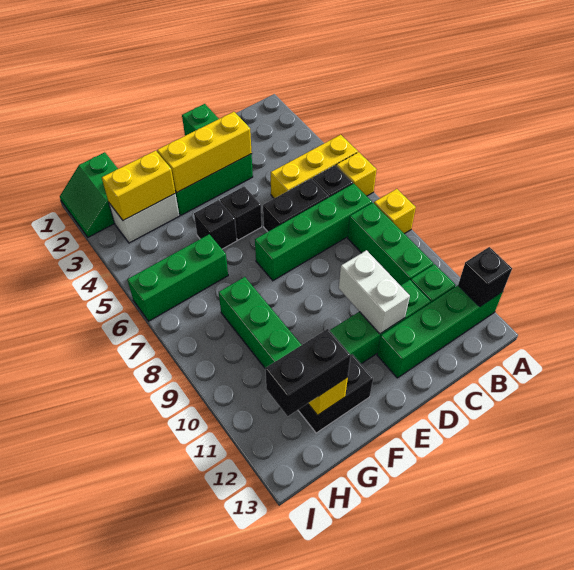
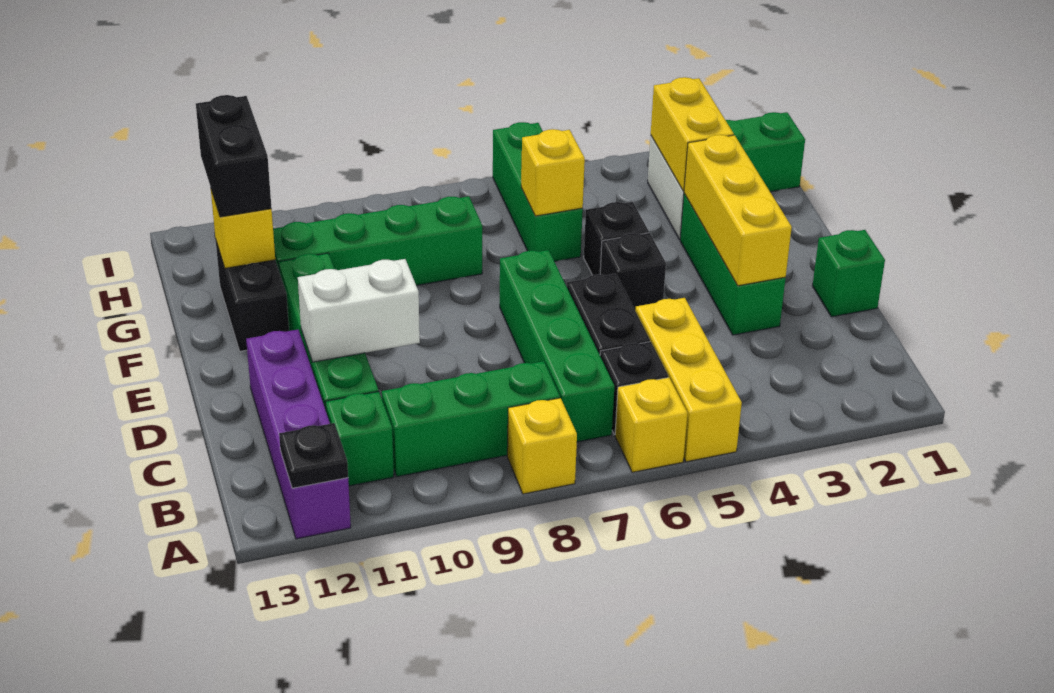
green brick A12:D12 level 1 -> purple brick A12:D12 level 1
black brick A12 level 2 -> black plate A12 level 2
none -> yellow brick G6 level 2

